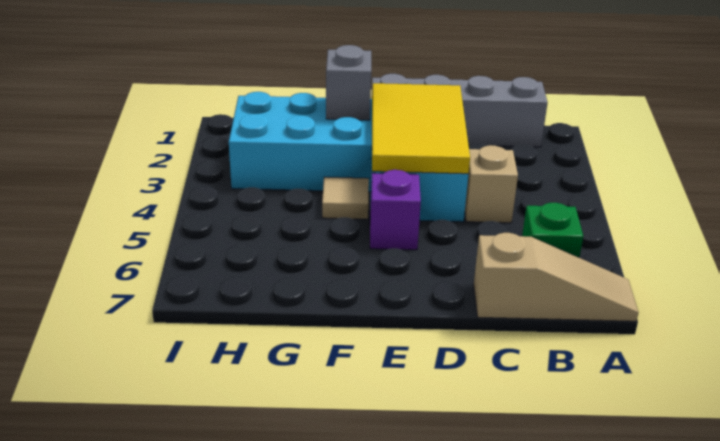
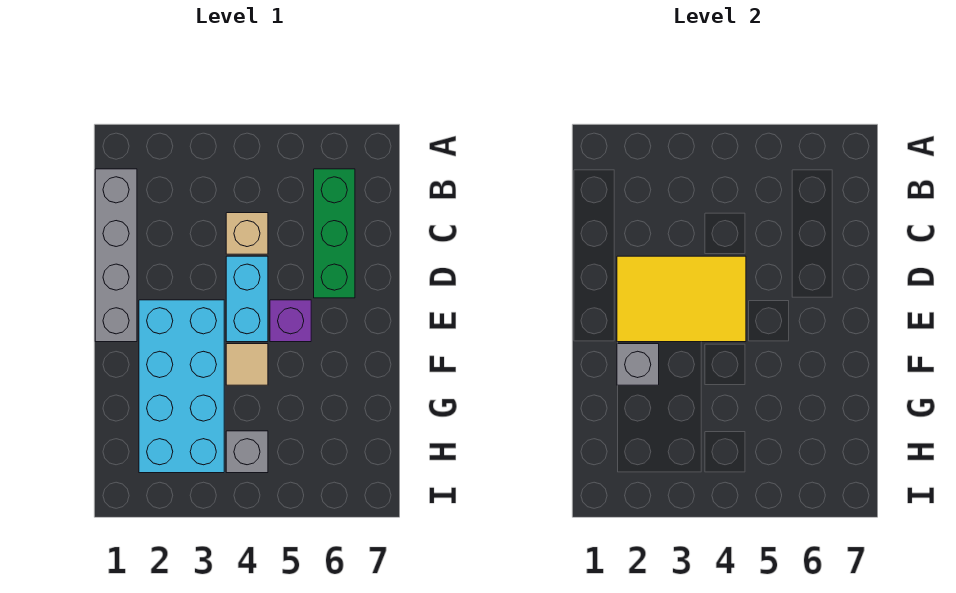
tan slope A7:C7 level 1 top C -> none
green brick B6 level 1 -> green brick B6:D6 level 1
none -> grey brick H4 level 1

